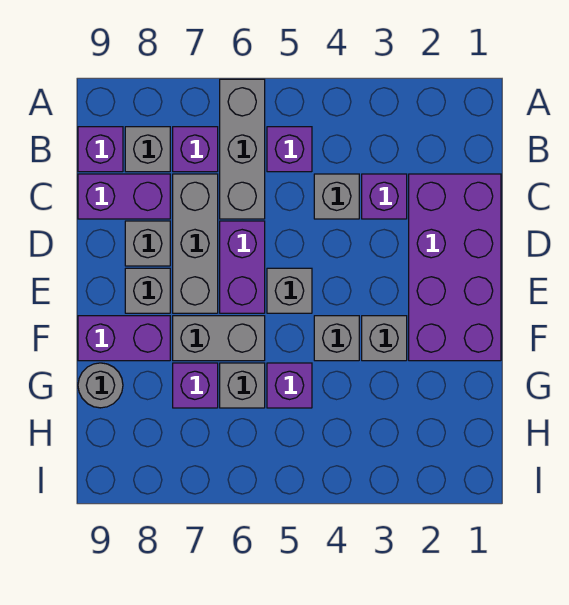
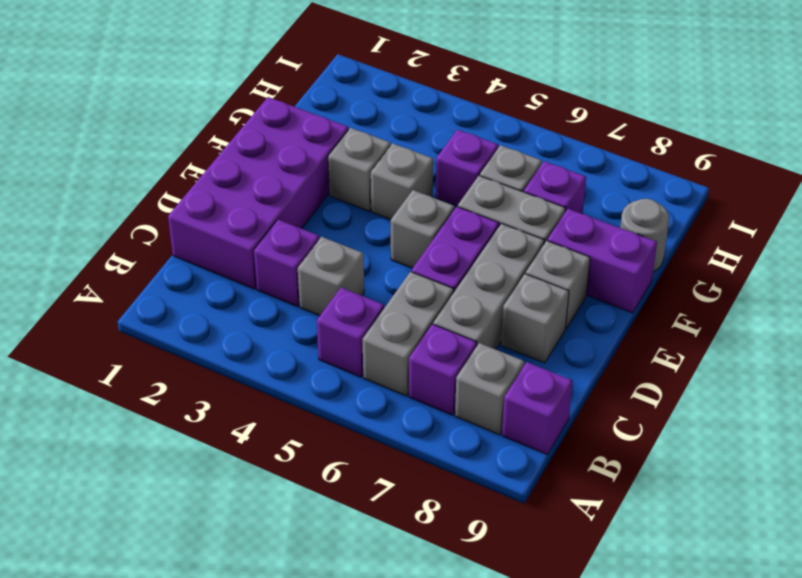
grey brick A6:C6 level 1 -> grey brick B6:C6 level 1
purple brick C8:C9 level 1 -> none

